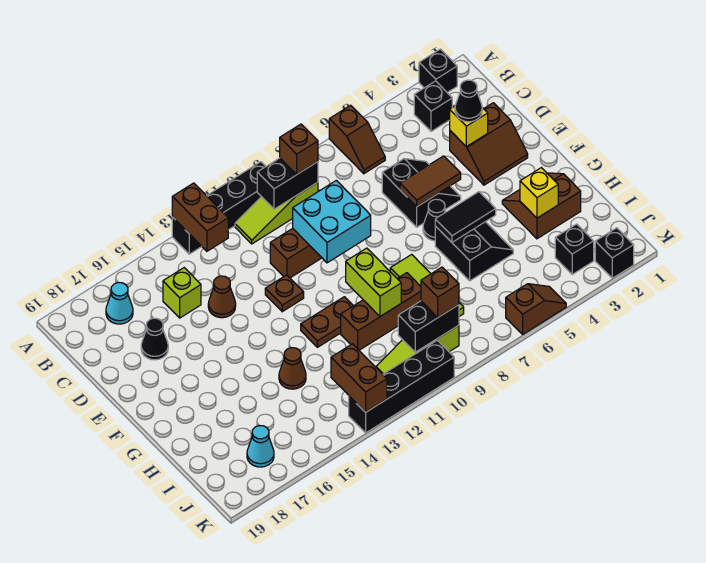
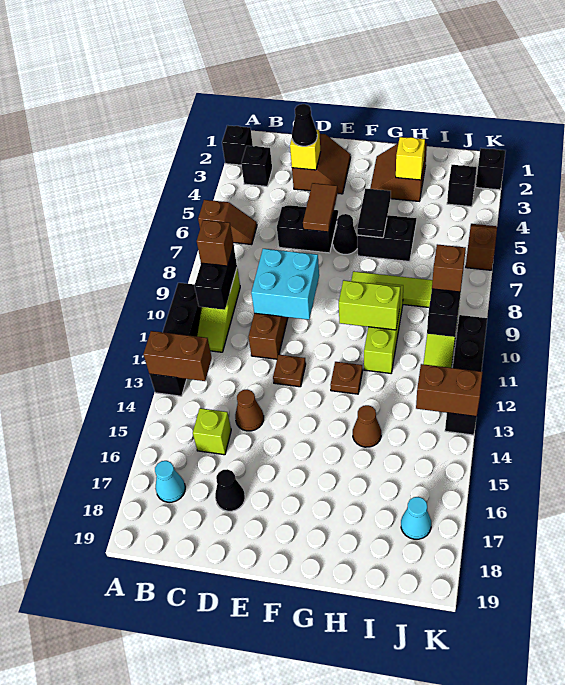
brown plate G11:G12 level 1 -> brown plate G12 level 1
brown brick H9:H11 level 1 -> lime brick H9:H11 level 1

